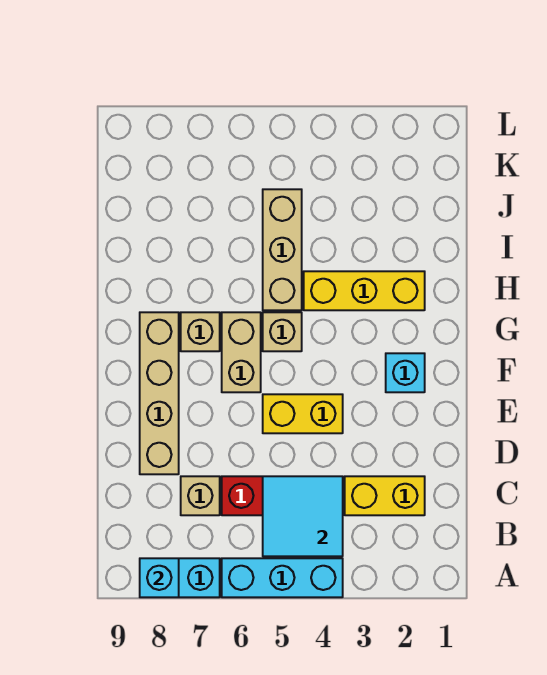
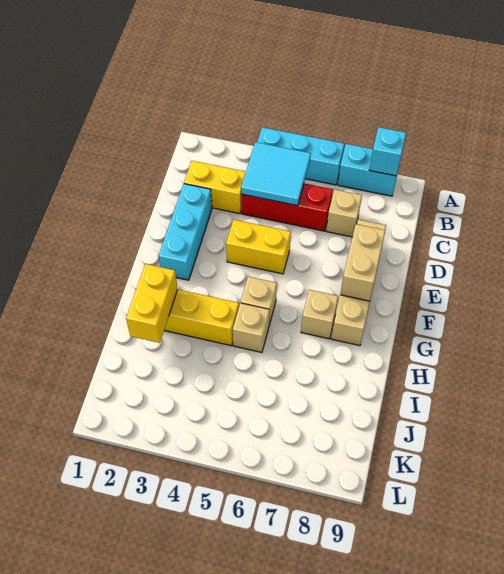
cyan brick F2 level 1 -> cyan brick D2:F2 level 1
tan brick F6:G6 level 1 -> tan brick E8:F8 level 2
none -> yellow brick H2:I2 level 2
tan brick H5:J5 level 1 -> tan brick H5 level 1

